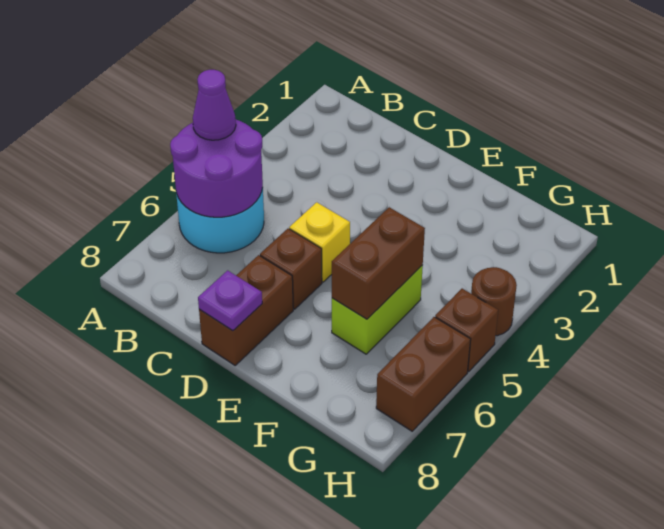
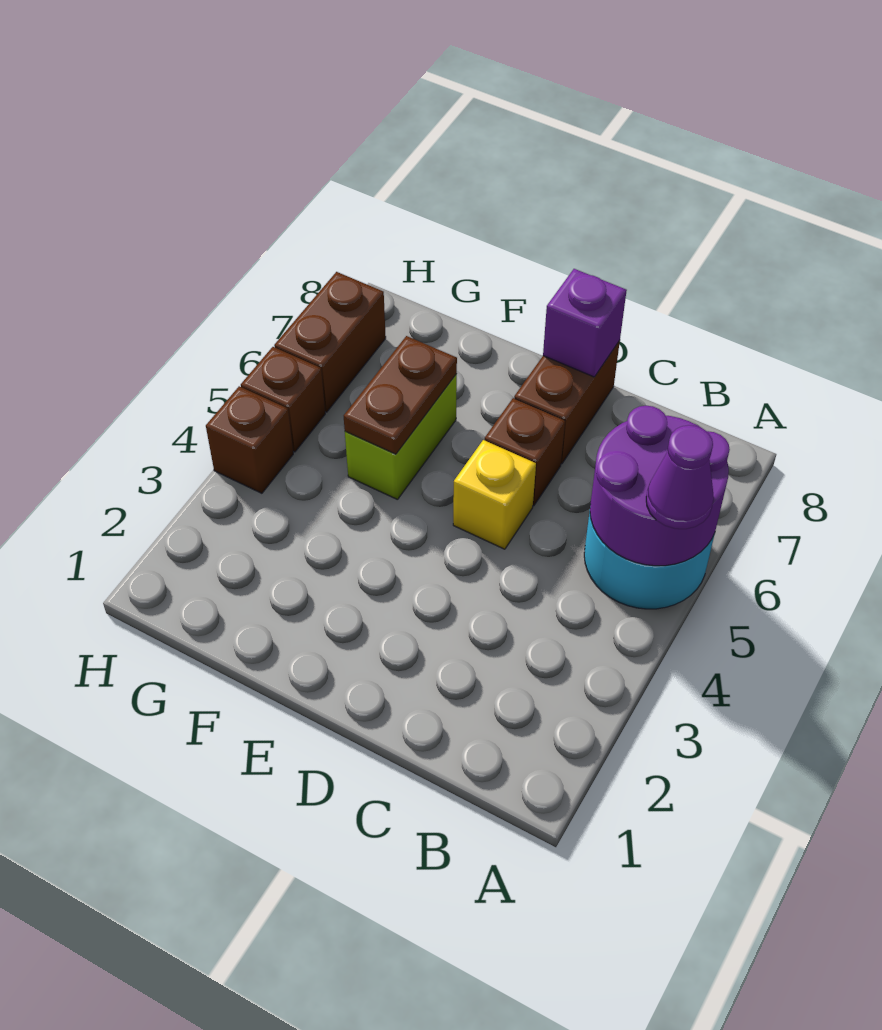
purple plate D8 level 2 -> purple brick D8 level 2
brown brick F5:F6 level 2 -> brown plate F5:F6 level 2
brown round brick H4 level 1 -> brown brick H4 level 1

